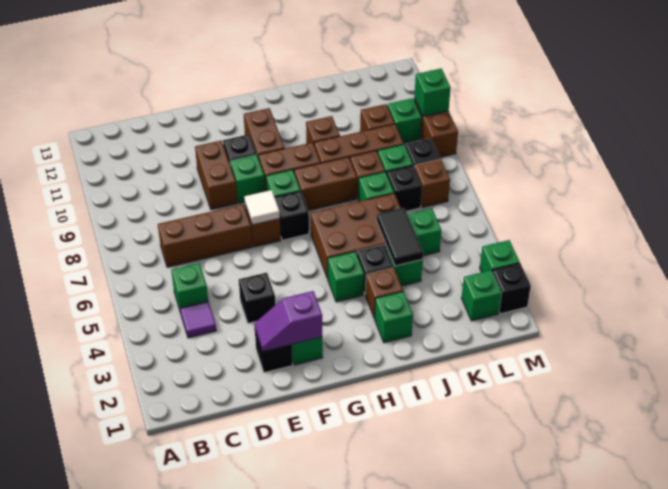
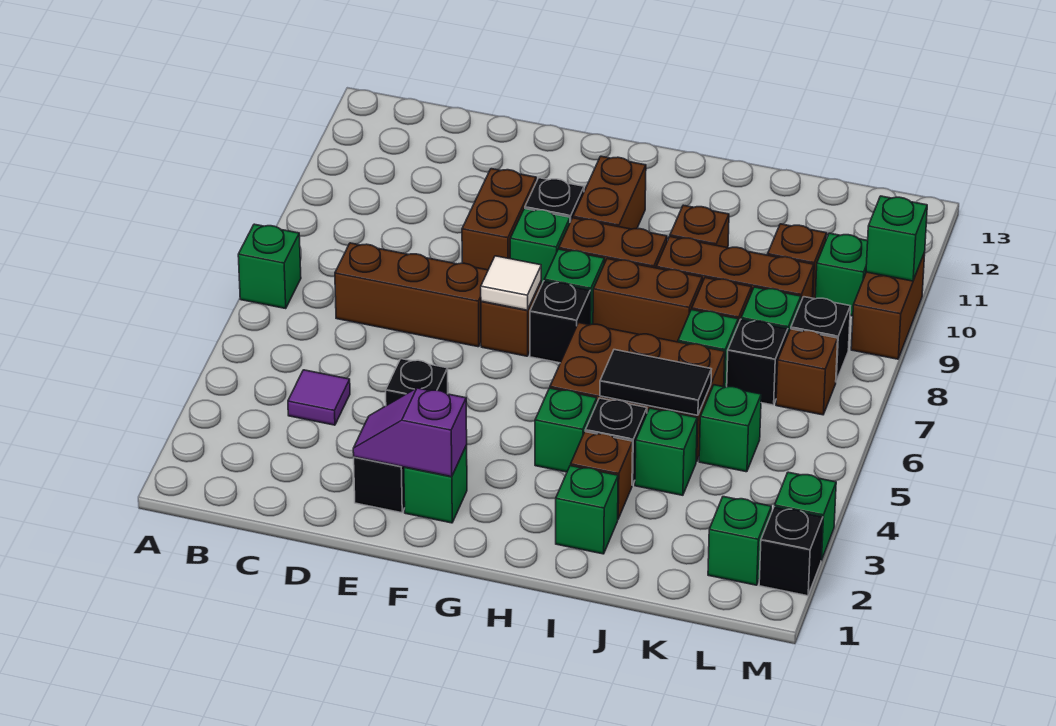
green brick C5 level 1 -> green brick A7 level 1
black tile J4:J5 level 2 -> black tile I5:J5 level 2

